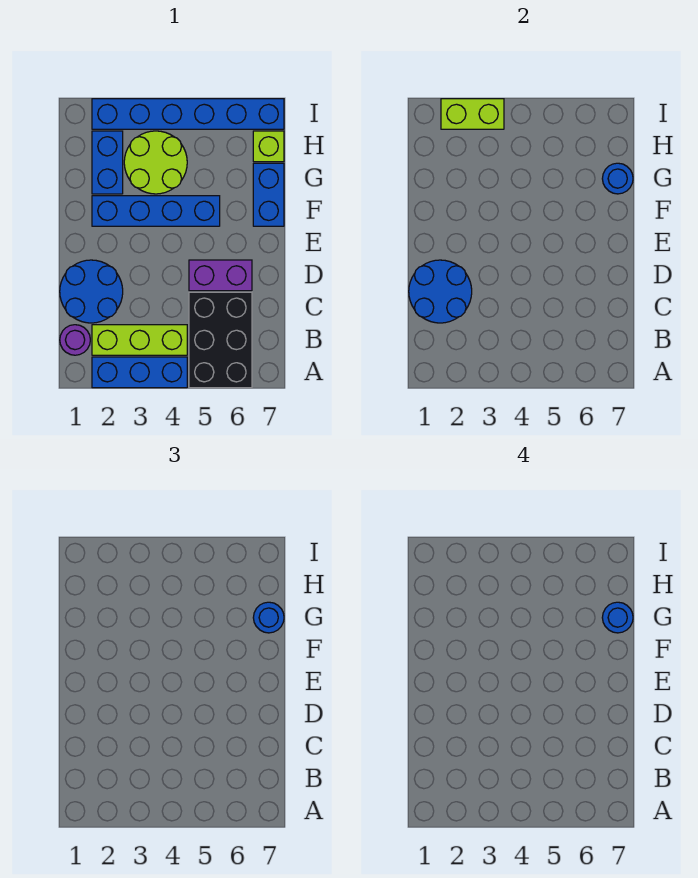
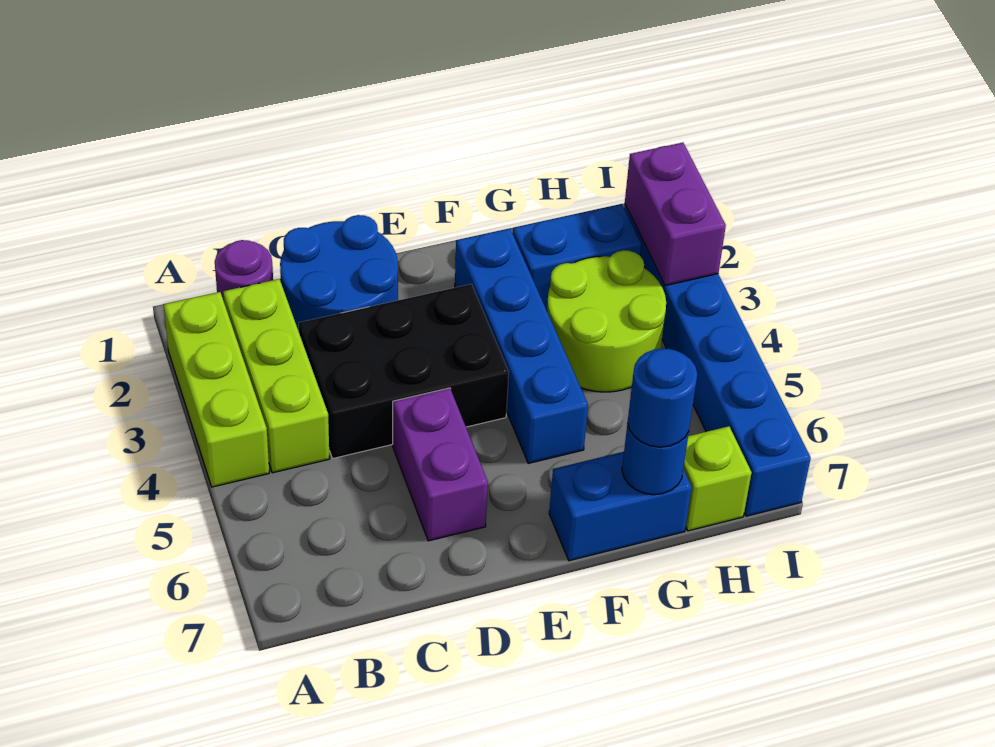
blue brick A2:A4 level 1 -> lime brick A2:A4 level 1
black brick A5:C6 level 1 -> black brick C3:E4 level 1
blue round brick C1:D2 level 2 -> none
blue round brick G7 level 4 -> none
lime brick I2:I3 level 2 -> purple brick I2:I3 level 2

